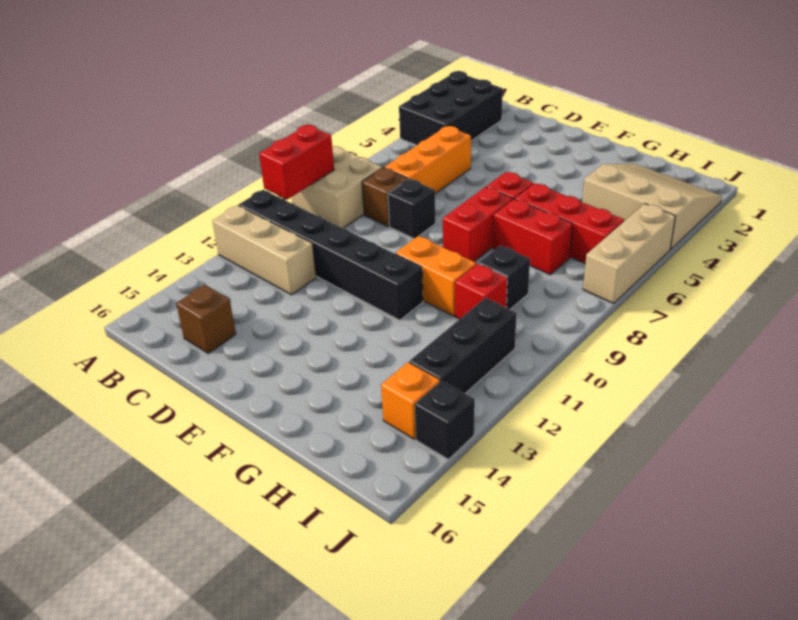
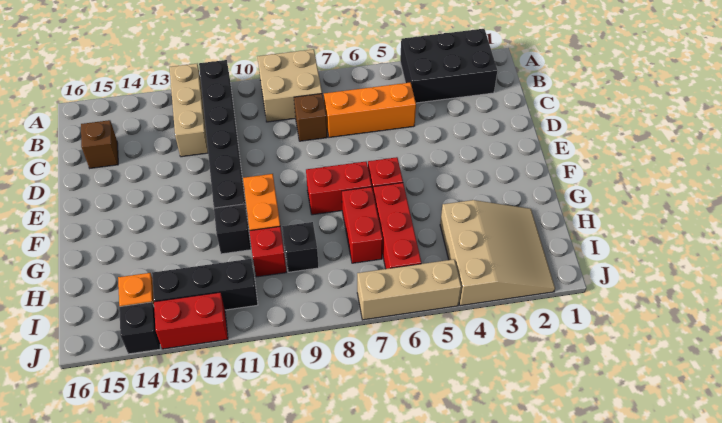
red brick A9:A10 level 2 -> red brick J12:J13 level 1
black brick D8 level 1 -> black brick G11 level 1

